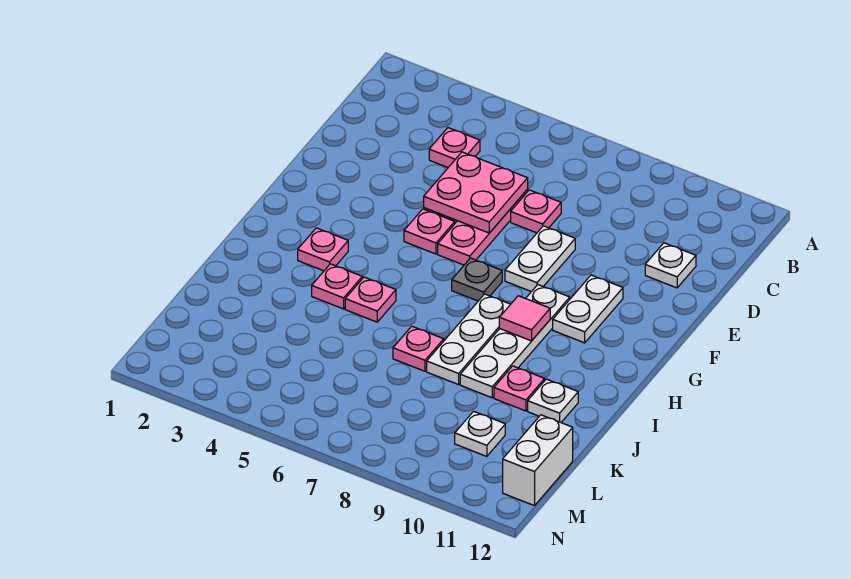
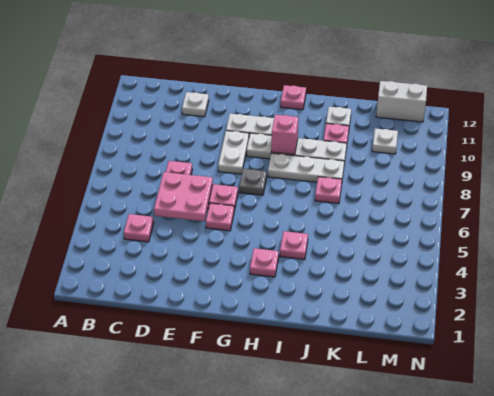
white plate E8:F8 level 1 -> white plate F8:F9 level 1
pink tile H9 level 2 -> pink brick H9 level 2
pink plate I5 level 1 -> pink plate H12 level 1

